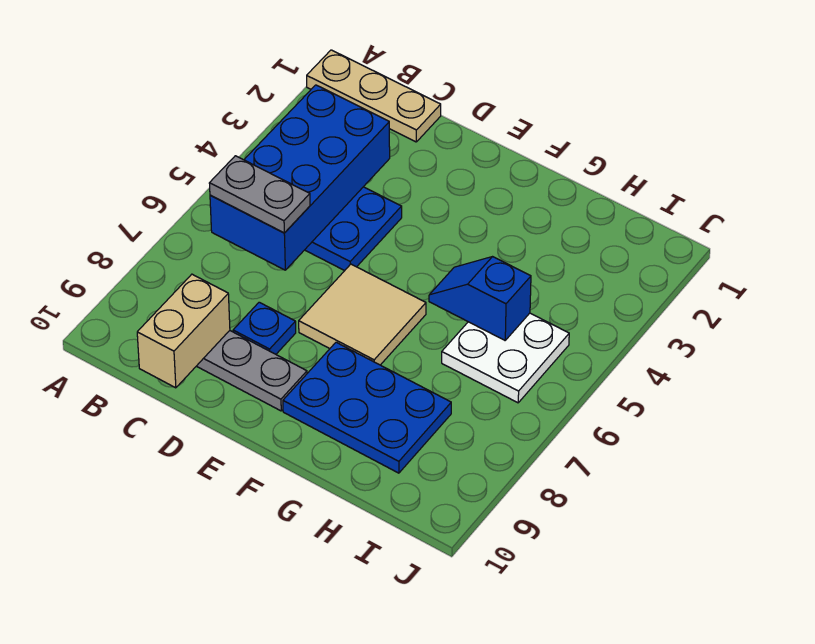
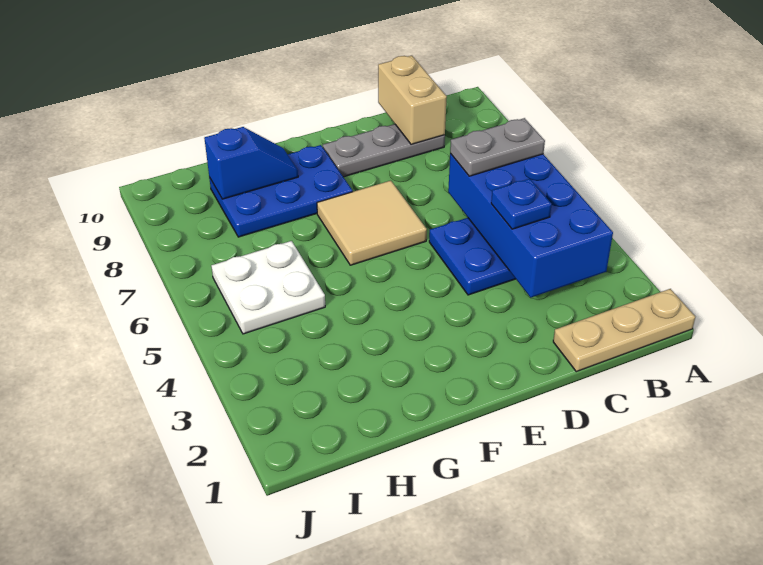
blue plate D8 level 1 -> blue plate C4 level 3
blue slope G5:H5 level 2 top H -> blue slope G9:H9 level 2 top H

